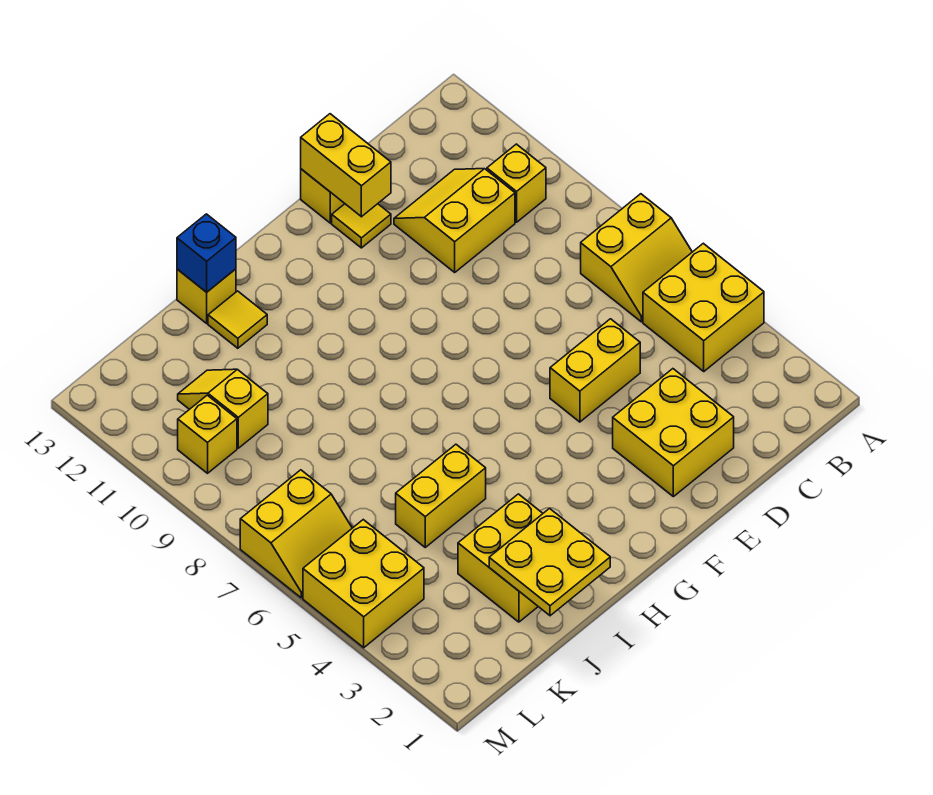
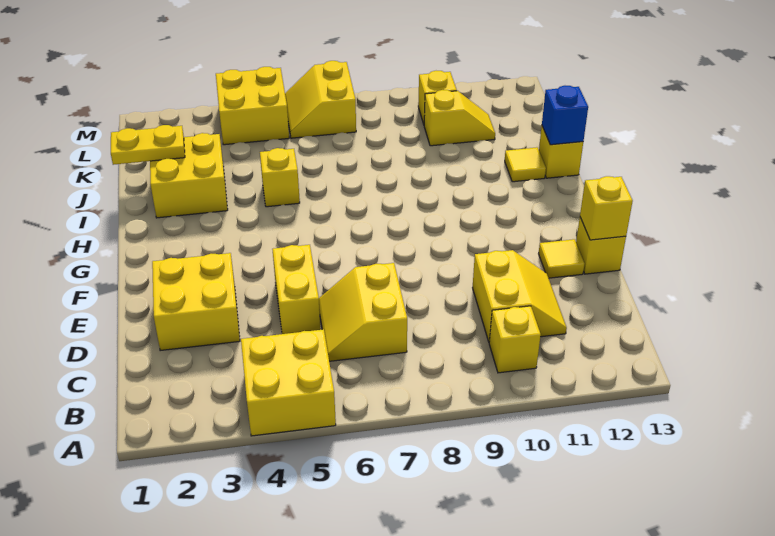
yellow slope A6:B7 level 1 top 7 -> yellow slope C6:D7 level 1 top 7
yellow brick E12:E13 level 2 -> yellow brick E13 level 2
yellow plate I1:J2 level 2 -> yellow plate J1:J2 level 2
yellow brick I5:J5 level 1 -> yellow brick I5 level 1

